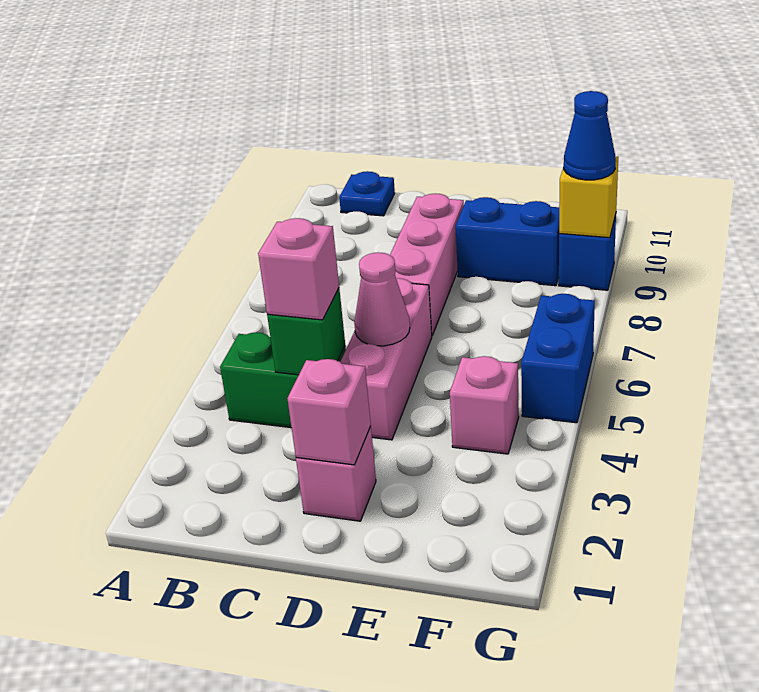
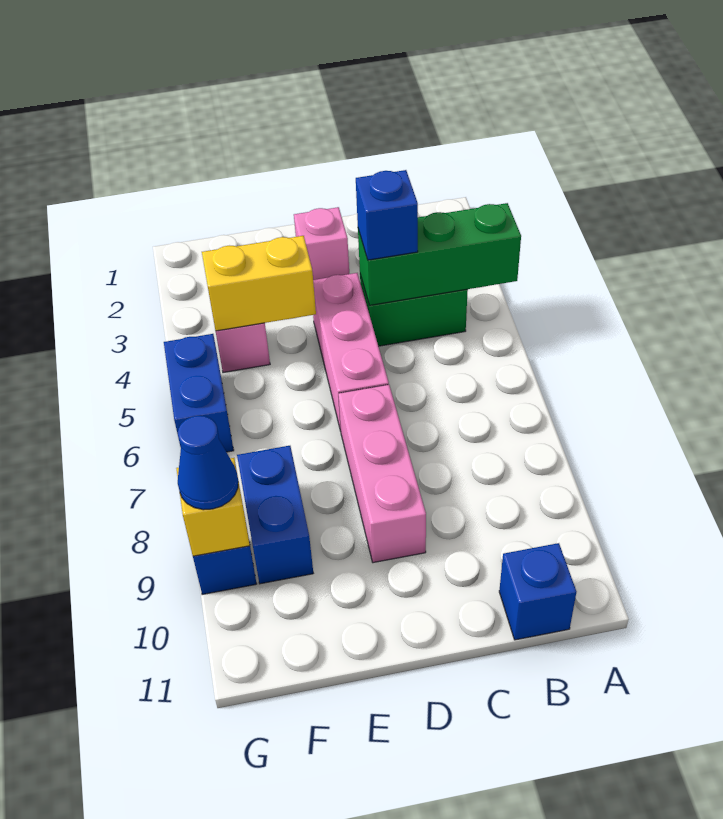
blue plate B11 level 1 -> blue brick B11 level 1
green brick C4 level 2 -> green brick A4:C4 level 2
pink brick C4 level 3 -> blue brick C4 level 3
pink brick D2 level 2 -> none
pink cone D5 level 2 -> none
none -> yellow brick E4:F4 level 2
blue brick E9:F9 level 1 -> blue brick F8:F9 level 1

